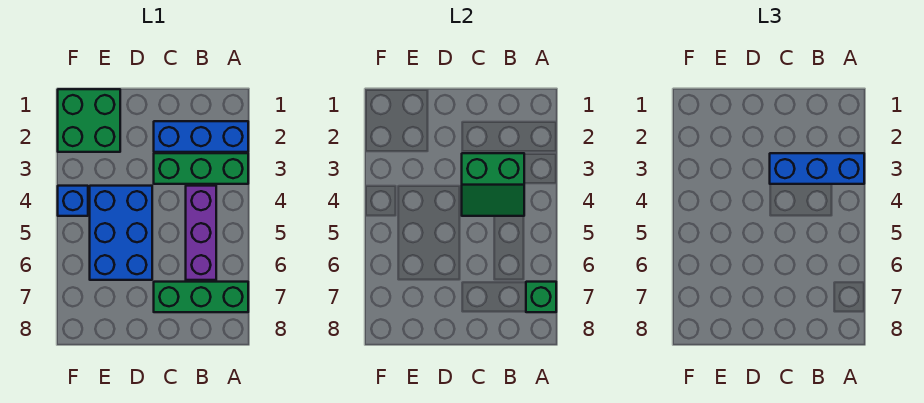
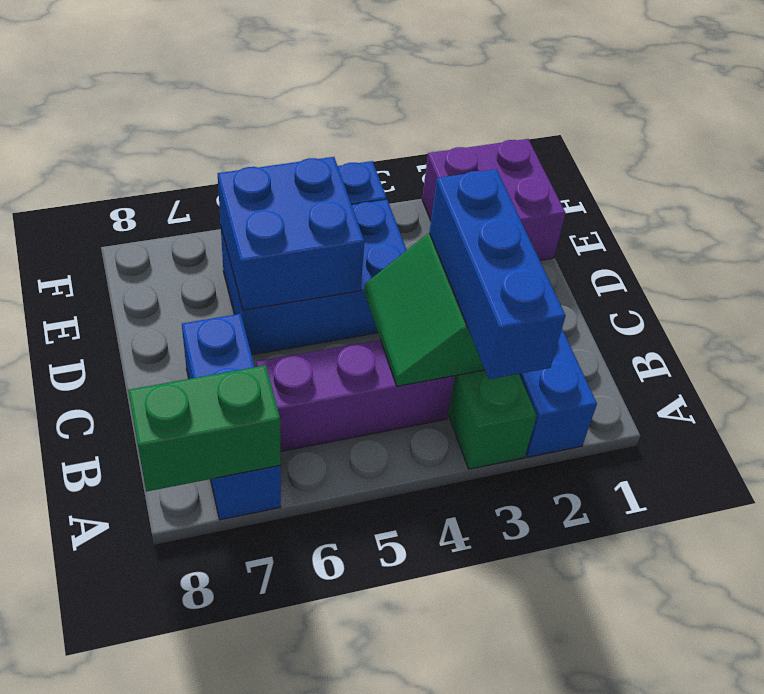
green brick A7:C7 level 1 -> blue brick A7:C7 level 1
green brick A7 level 2 -> green brick A7:A8 level 2
none -> blue brick D5:E6 level 2
green brick E1:F2 level 1 -> purple brick E1:F2 level 1

